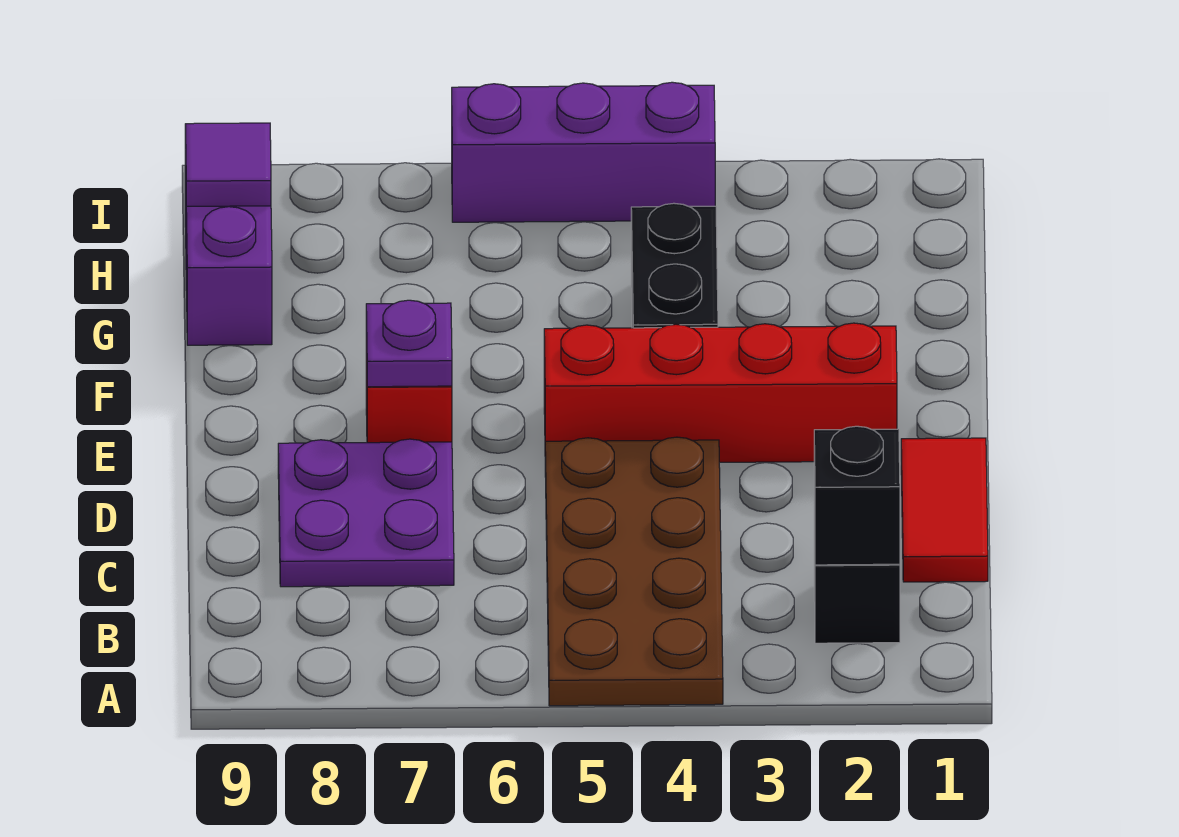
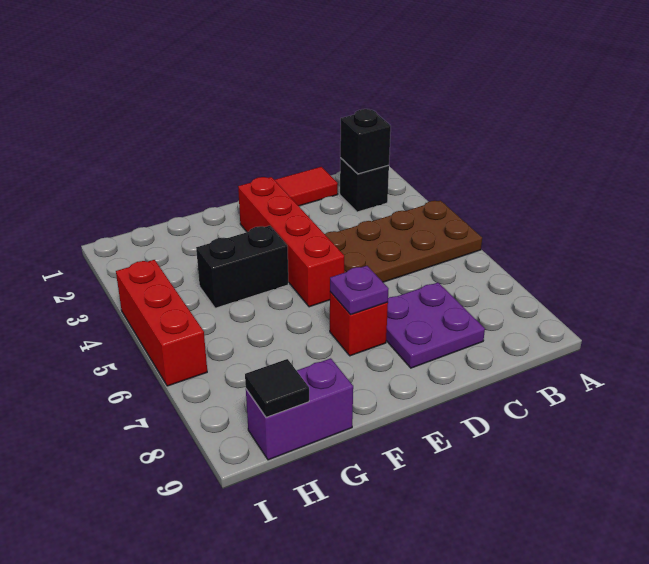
purple tile H9 level 2 -> black tile H9 level 2
purple brick I4:I6 level 1 -> red brick I4:I6 level 1

